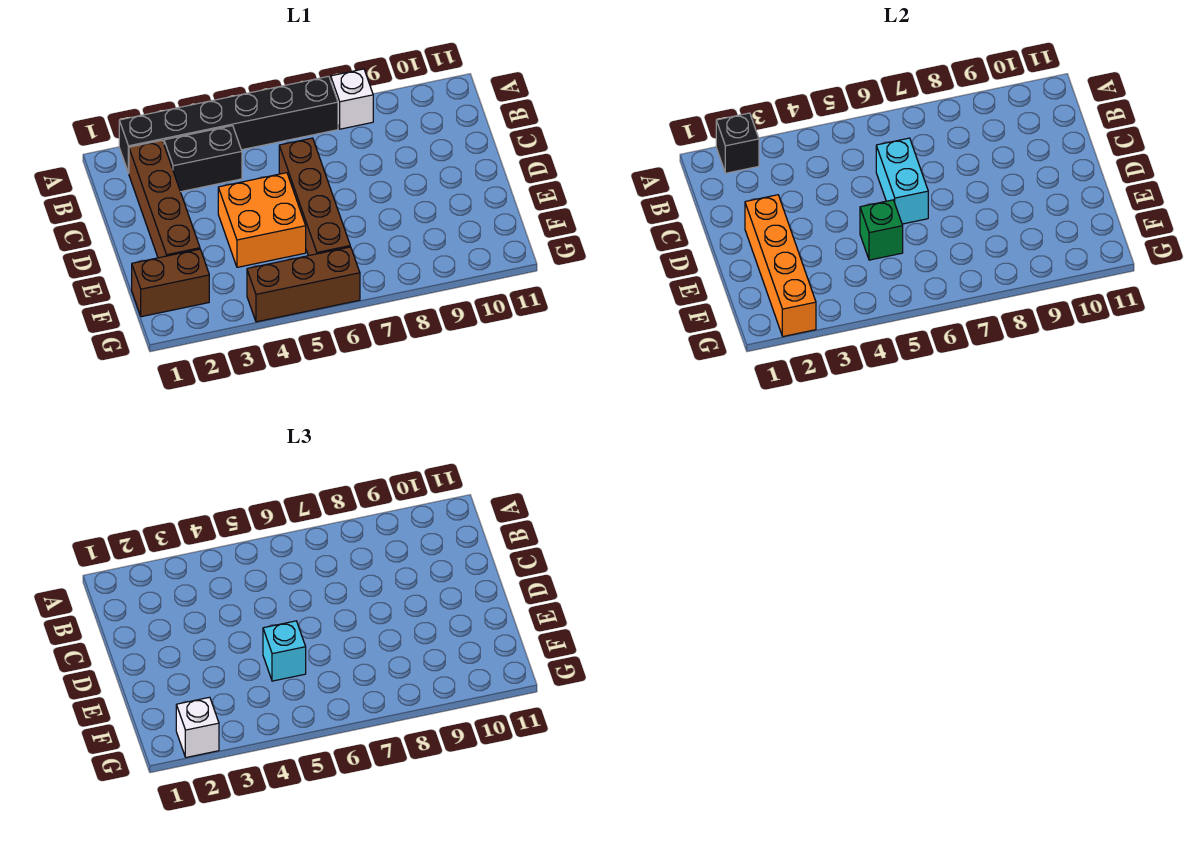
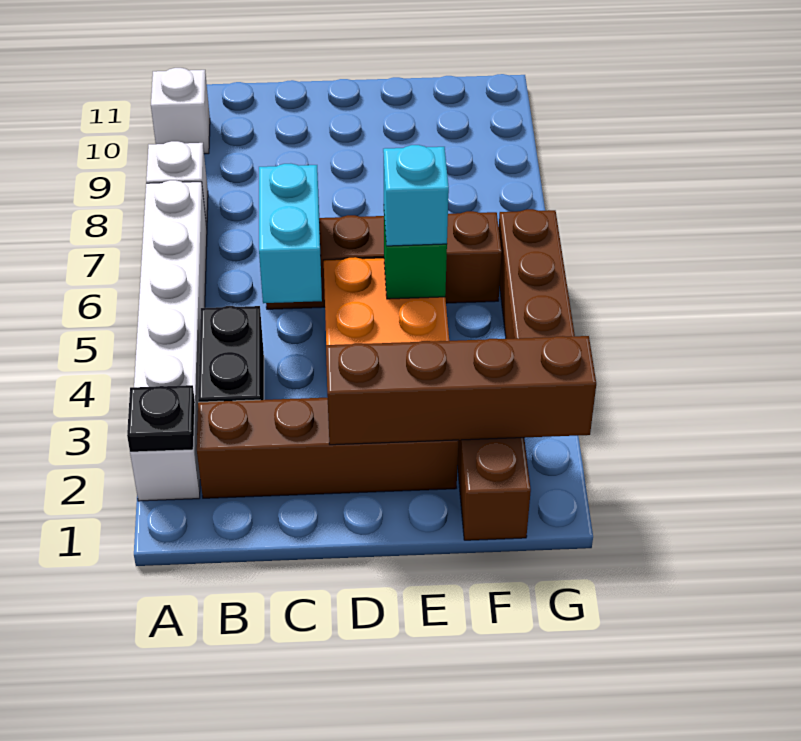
black brick A2:A7 level 1 -> white brick A2:A7 level 1
black brick A2 level 2 -> black plate A2 level 2
cyan brick C6:D6 level 2 -> cyan brick C5:C6 level 2
orange brick D2:G2 level 2 -> brown brick D2:G2 level 2
white brick G2 level 3 -> white brick A10 level 1

